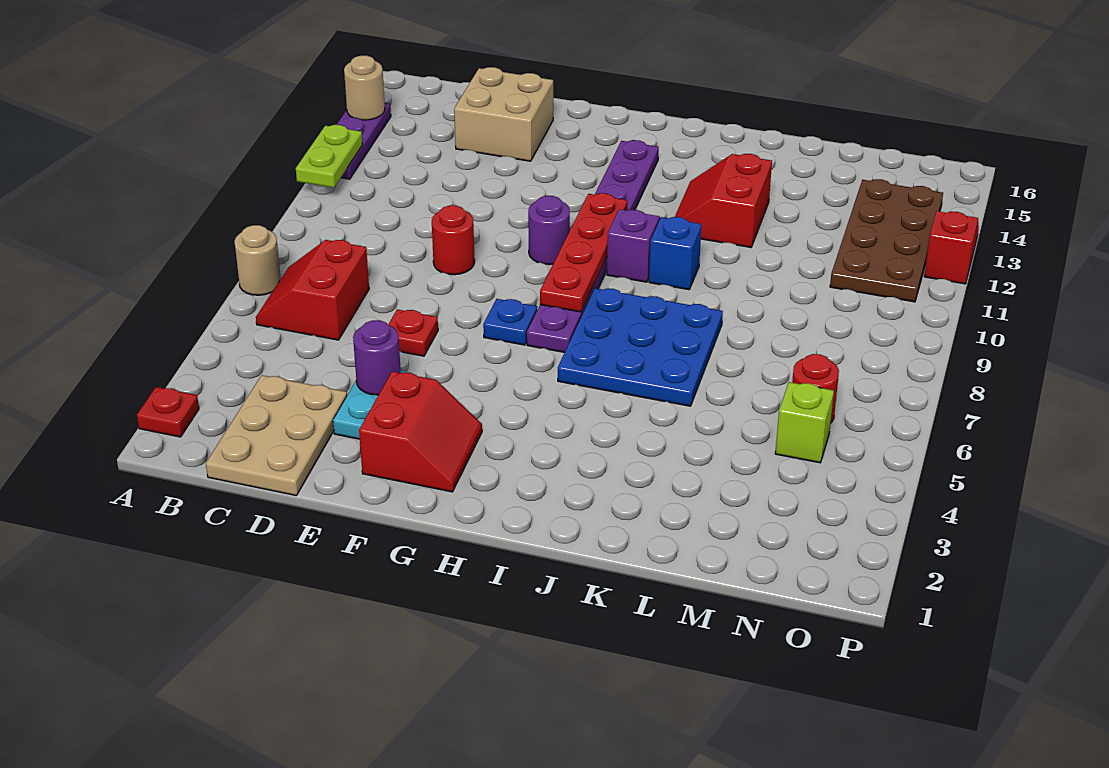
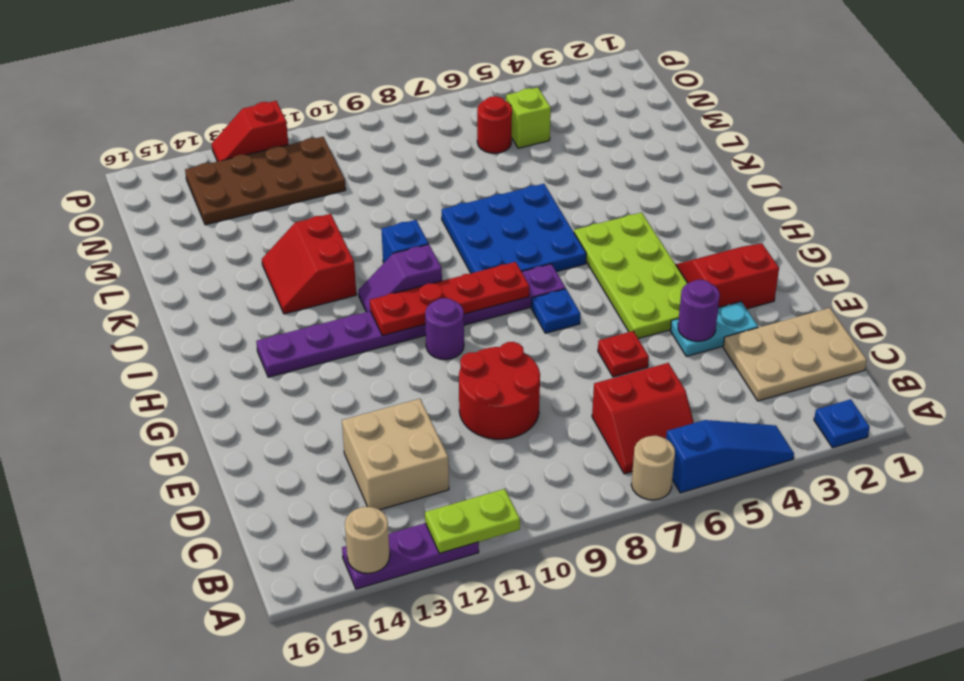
red plate A2 level 1 -> blue plate A2 level 1
none -> blue slope A4:A6 level 1 top 6
tan brick D14:E15 level 1 -> tan brick C12:D13 level 1
red round brick E9 level 1 -> red round brick D9:E10 level 1
none -> lime plate F4:I5 level 1
red slope J12:K13 level 1 top K -> red slope J12:K13 level 1 top 12

